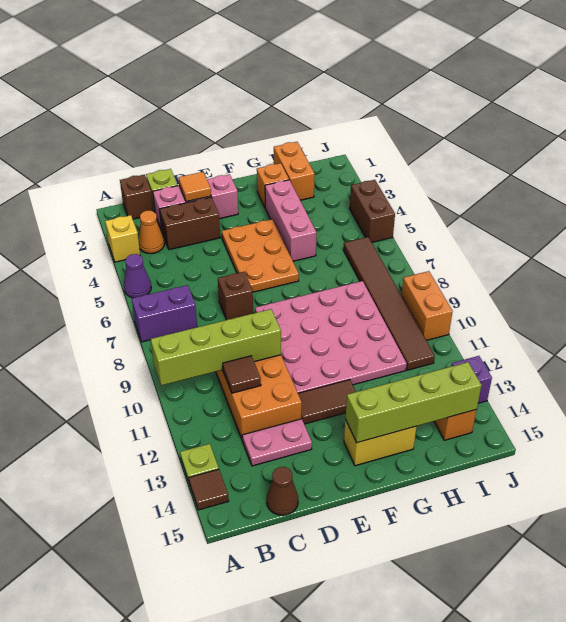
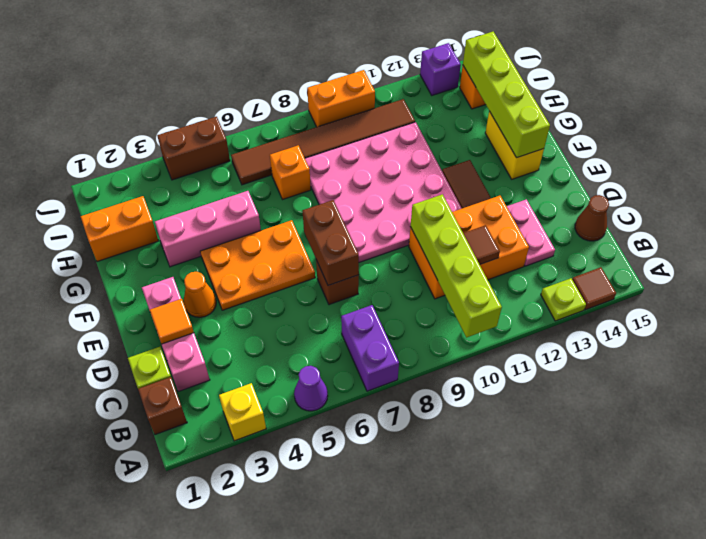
orange cone B3 level 1 -> orange cone E3 level 1
brown brick C3:D3 level 1 -> brown brick D7:E7 level 2
orange brick G2 level 1 -> orange brick H7 level 1

